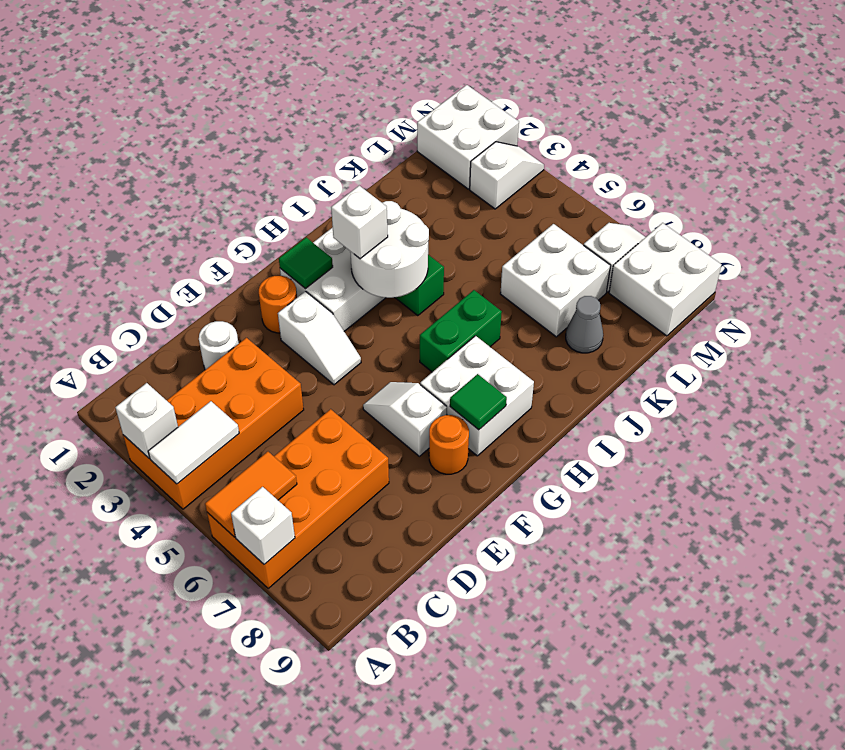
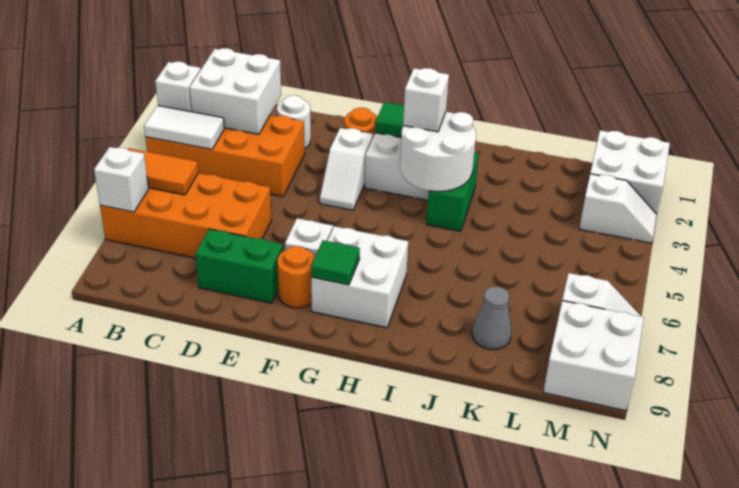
green brick H6:I6 level 1 -> green brick D8:E8 level 1
white brick K6:L7 level 1 -> white brick B2:C3 level 2

